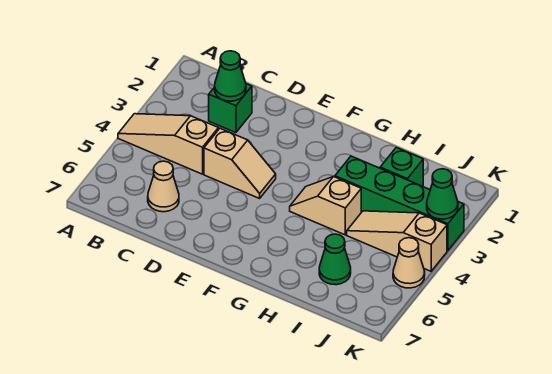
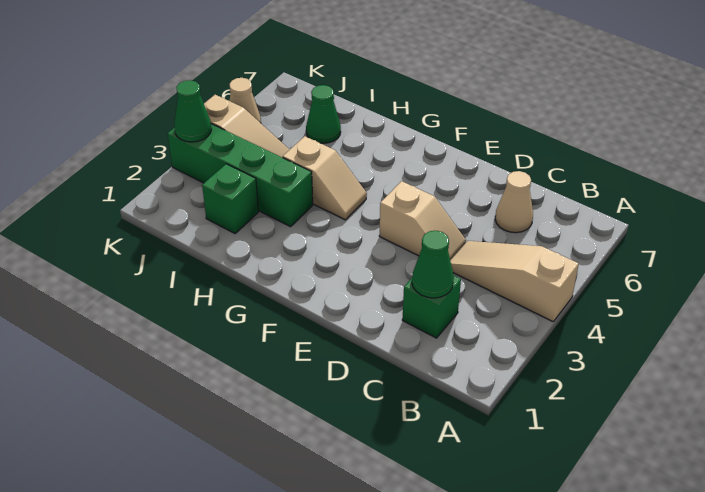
tan slope A4:C4 level 1 top C -> tan slope A4:C4 level 1 top A
tan slope D4:E4 level 1 top D -> tan slope D4:E4 level 1 top E

